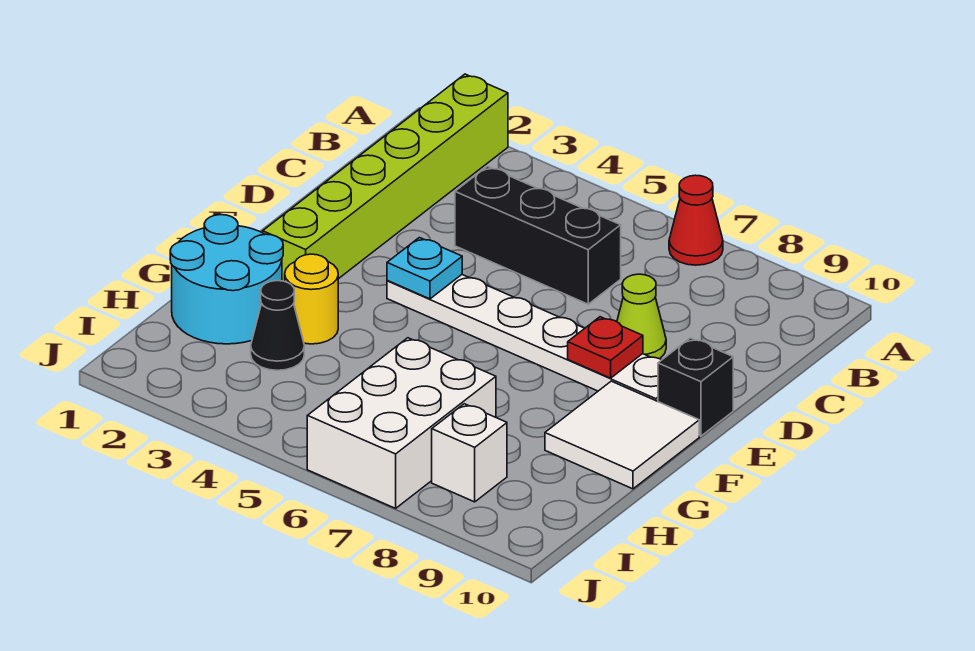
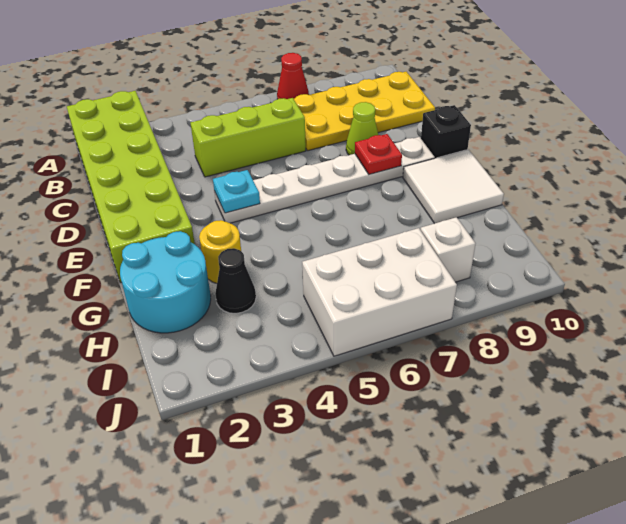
lime brick A2:F2 level 1 -> lime brick A1:F2 level 1
none -> yellow plate B7:C10 level 1
black brick C4:C6 level 1 -> lime brick C4:C6 level 1
white brick H6:J7 level 1 -> white brick I5:J7 level 1

